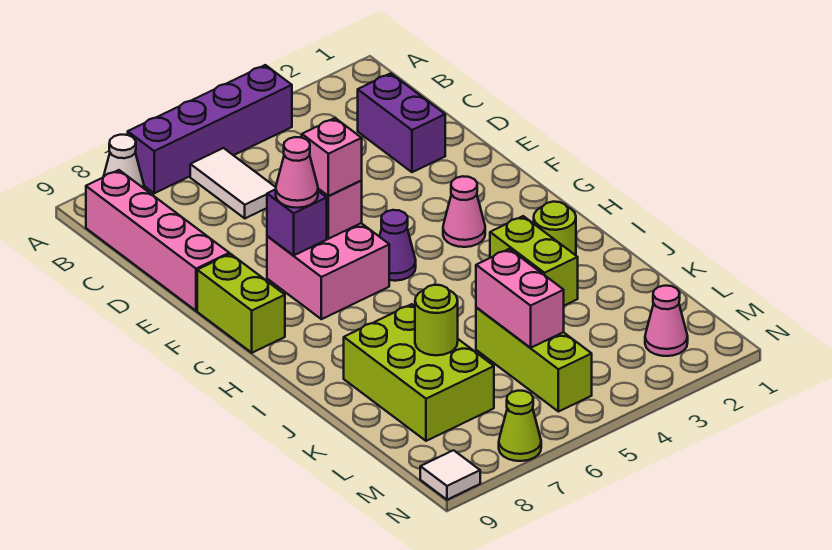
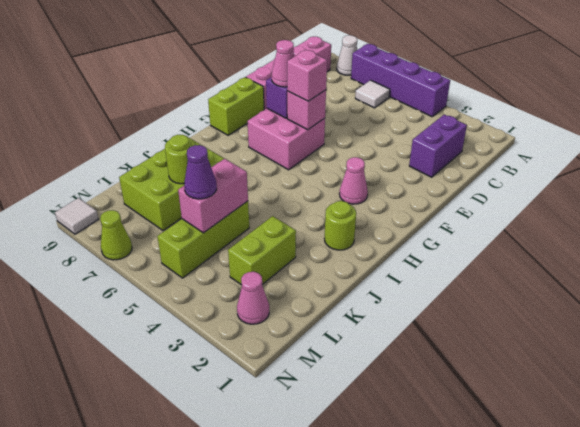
white tile B6:C6 level 1 -> white tile B6 level 1
purple cone G5 level 1 -> purple cone L5 level 3
lime brick I3:J3 level 1 -> lime brick K3:L3 level 1

